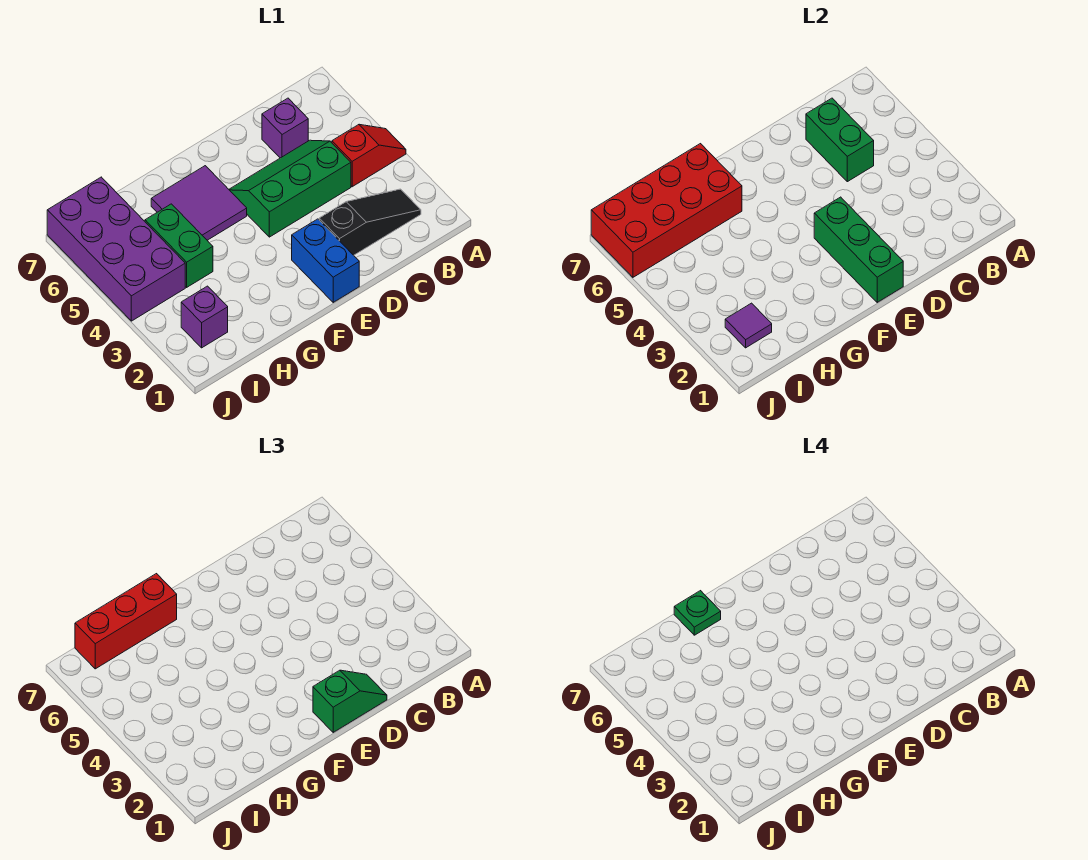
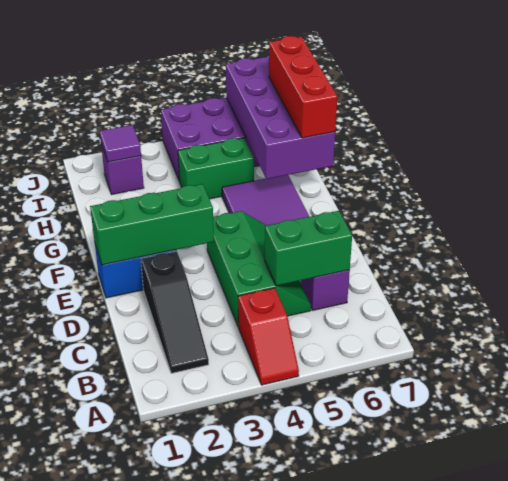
green slope D1:E1 level 3 top E -> none
red brick G6:J7 level 2 -> purple brick G6:J7 level 2
green plate G7 level 4 -> none

